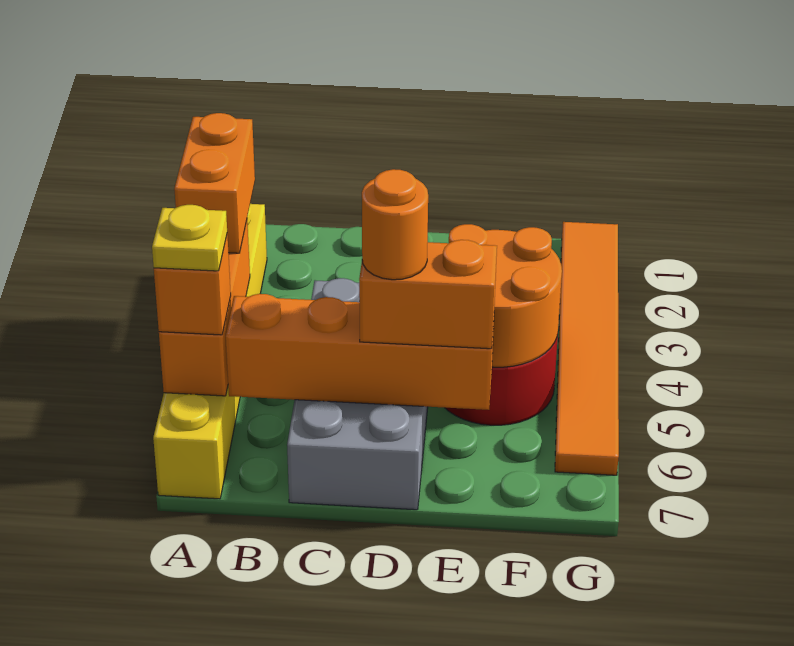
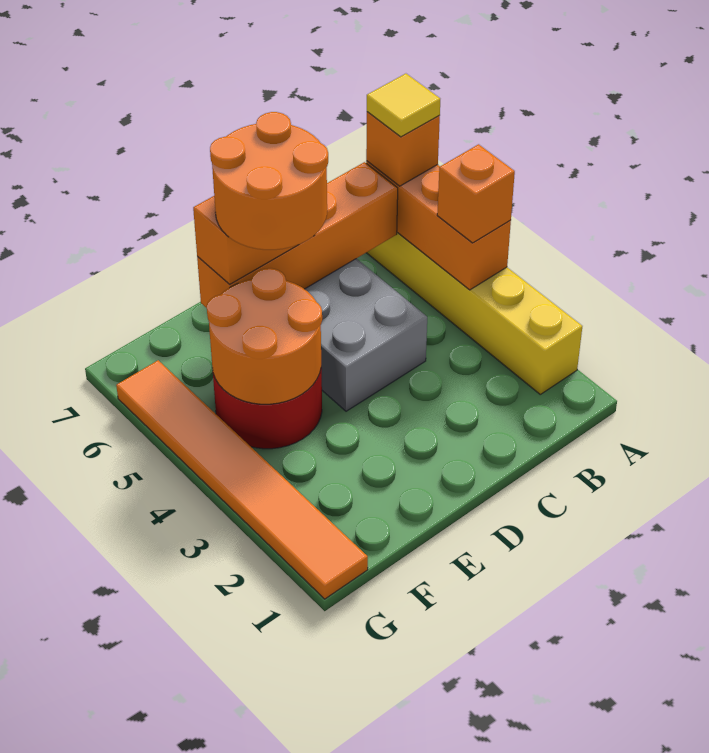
orange brick A3:A4 level 3 -> orange brick A4 level 3
yellow plate A6 level 4 -> yellow tile A6 level 4
orange round brick D6 level 4 -> orange round brick D5:E6 level 4

